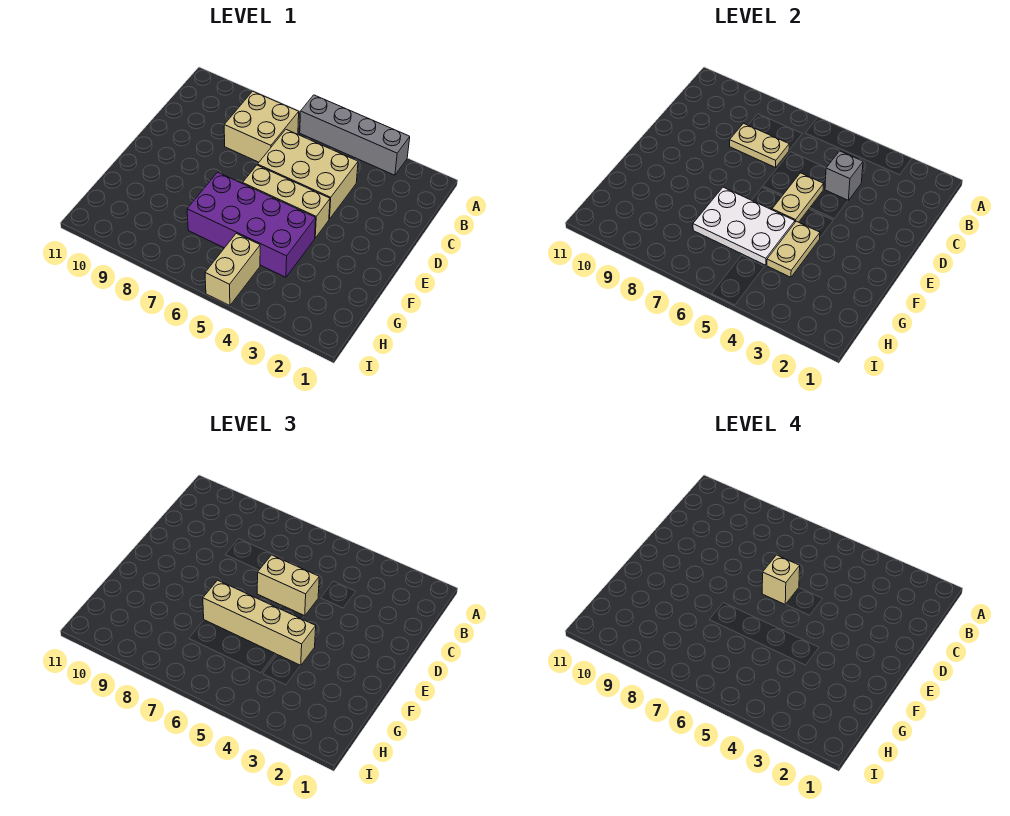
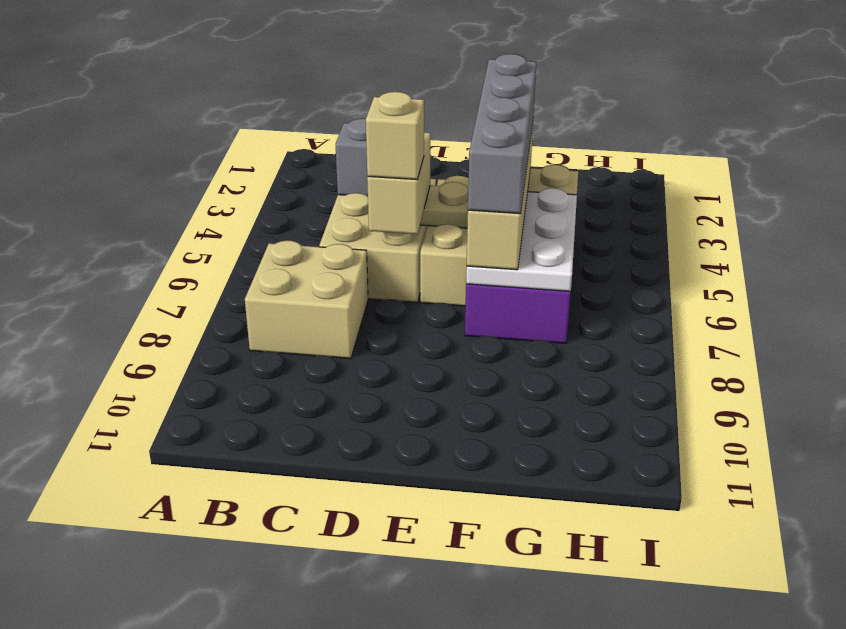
grey brick A3:A6 level 1 -> grey brick F4:F7 level 4
tan plate C7:C8 level 2 -> none
tan brick H5:I5 level 1 -> none

